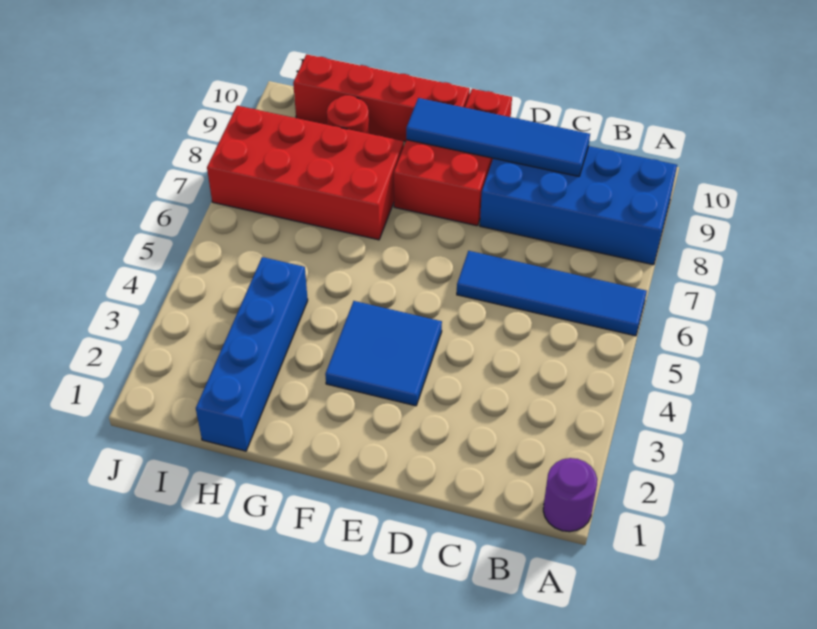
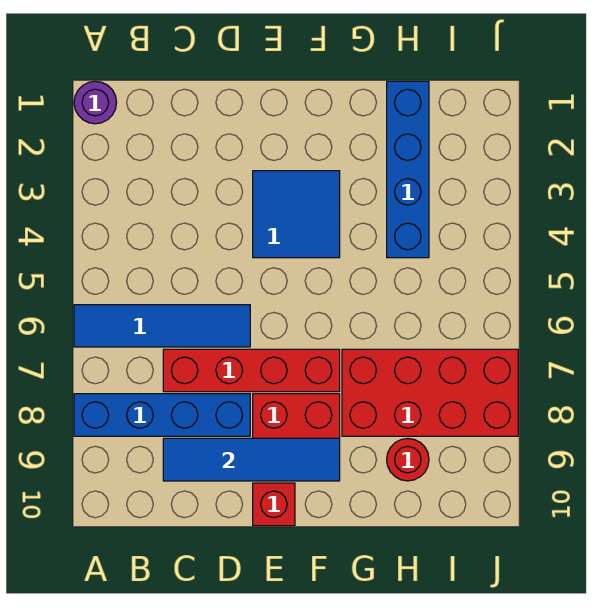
blue brick A8:D9 level 1 -> blue brick A8:D8 level 1
red brick F10:I10 level 1 -> red brick C7:F7 level 1

